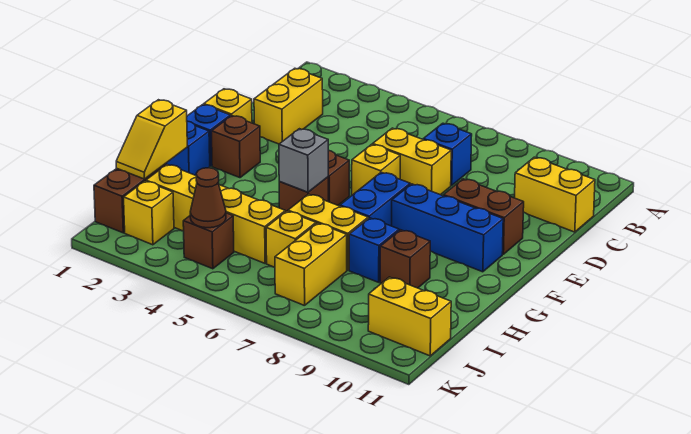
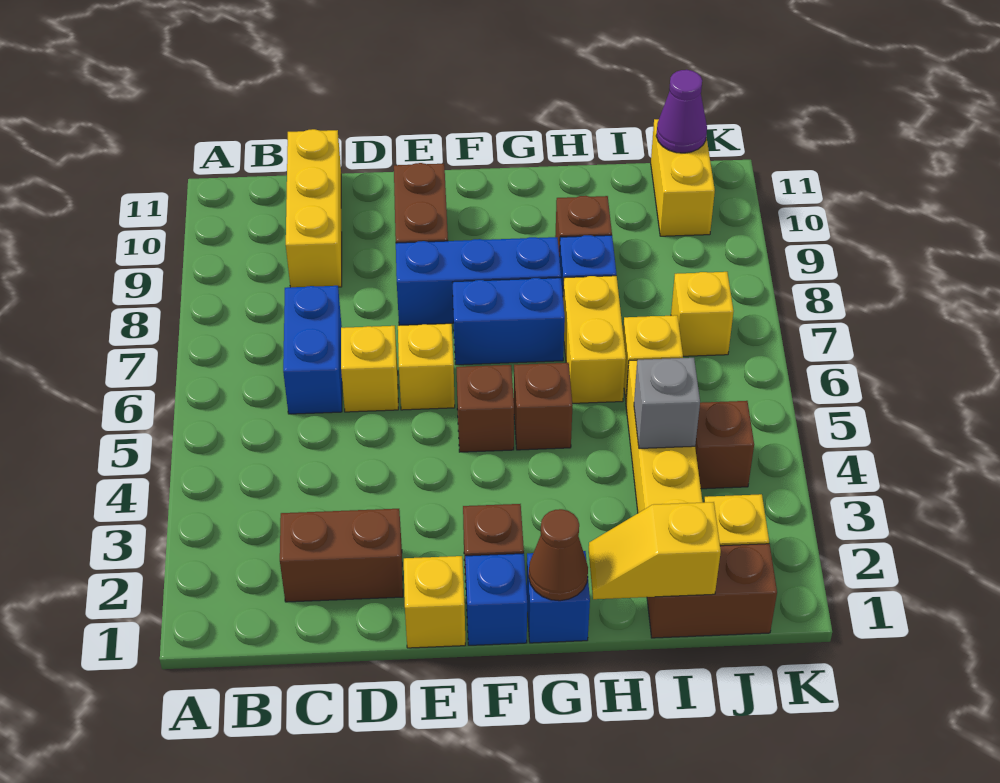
yellow brick C2:D2 level 1 -> brown brick C2:D2 level 1
blue brick C7 level 1 -> blue brick C6:C7 level 1
yellow brick C10:C11 level 1 -> yellow brick C9:C11 level 1
yellow brick D6:D7 level 1 -> yellow brick D6 level 1
blue brick F8:F10 level 1 -> blue brick E8:G8 level 1
grey brick G5 level 2 -> grey brick I4 level 2
yellow slope H1:I1 level 2 top H -> yellow slope H1:I1 level 2 top I
yellow brick I7:J7 level 1 -> yellow brick J7 level 1
brown cone J4 level 2 -> brown cone G1 level 2
none -> purple cone J11 level 2

